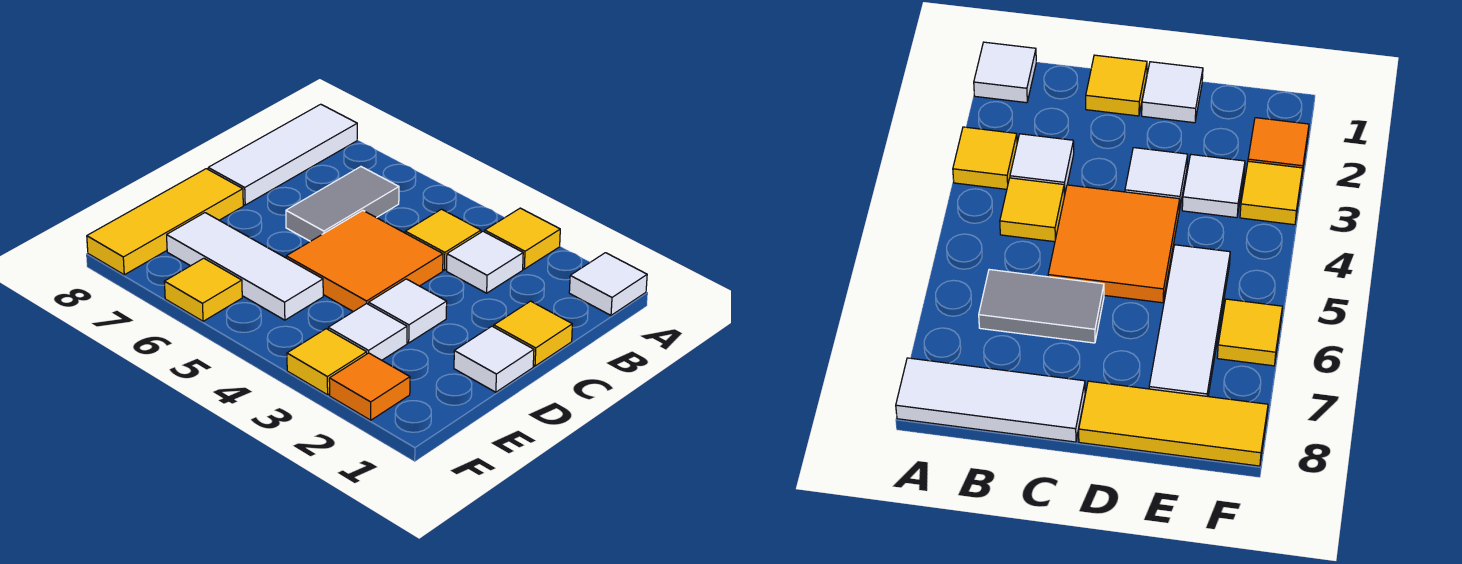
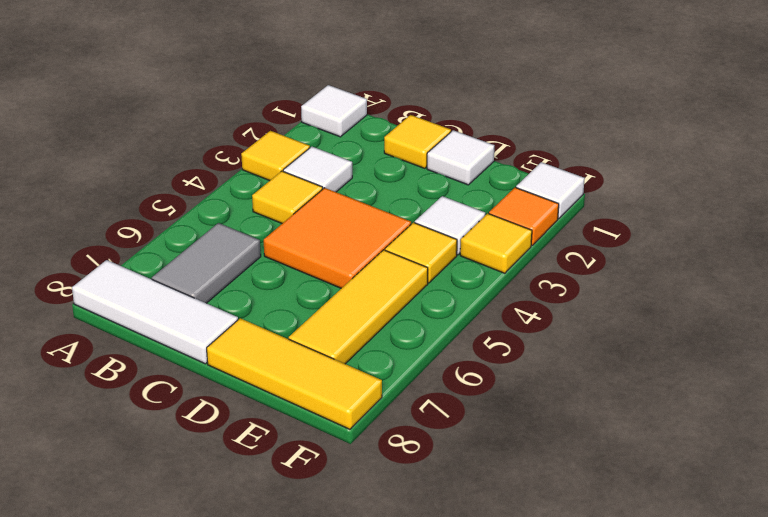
grey tile B6:C6 level 1 -> grey tile B6:B7 level 1
white tile D3 level 1 -> white tile F1 level 1
white tile E5:E7 level 1 -> yellow tile E5:E7 level 1
yellow tile F6 level 1 -> yellow tile E4 level 1

